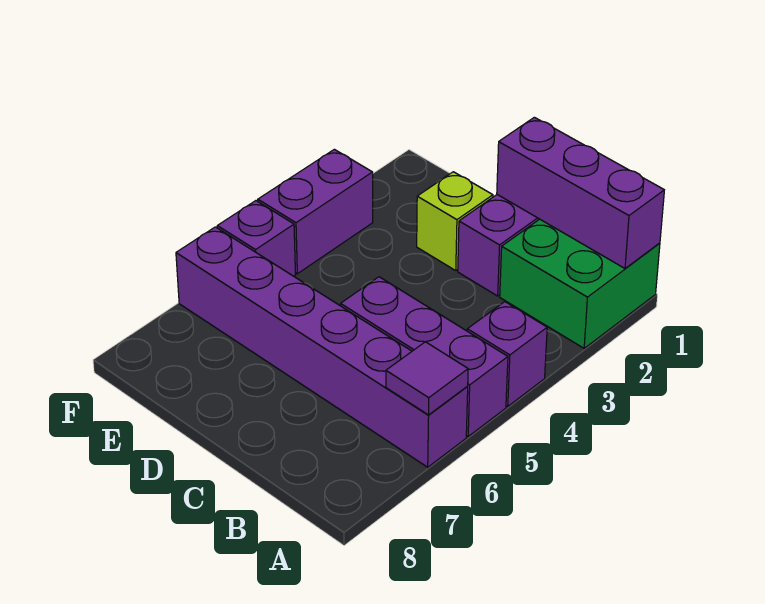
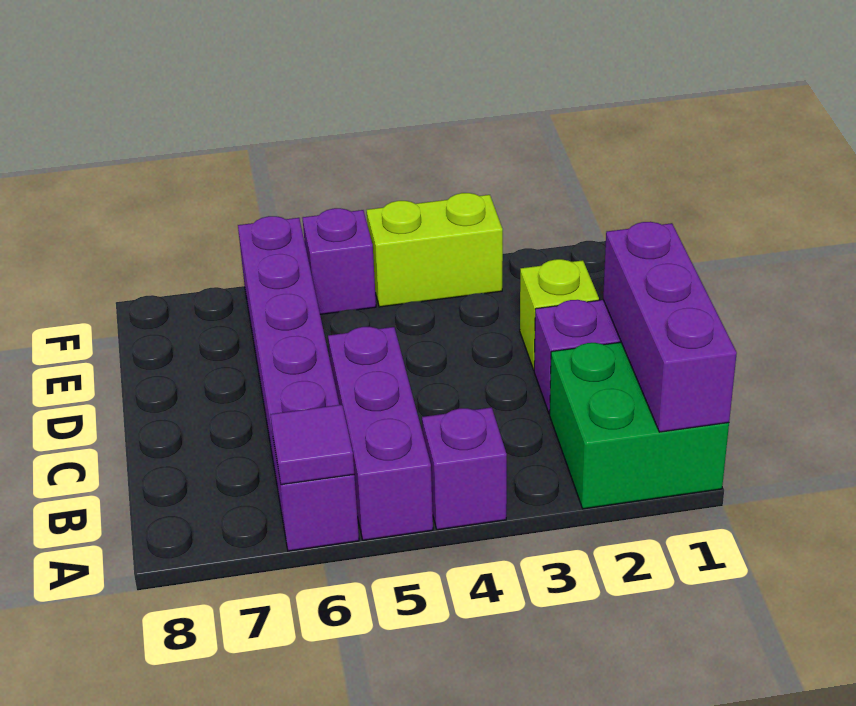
purple brick F3:F4 level 1 -> lime brick F3:F4 level 1

